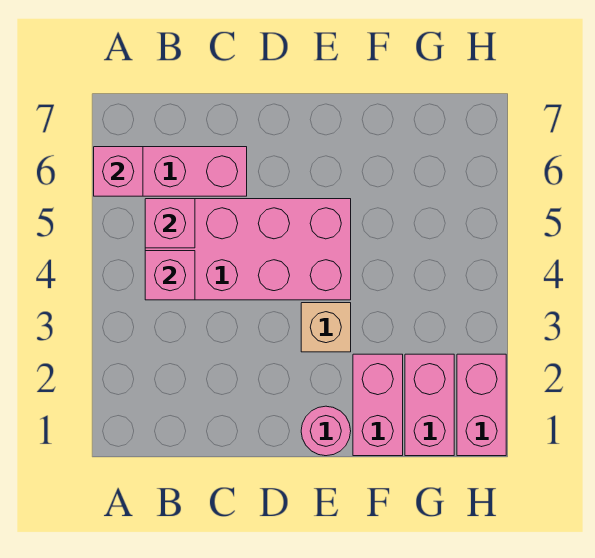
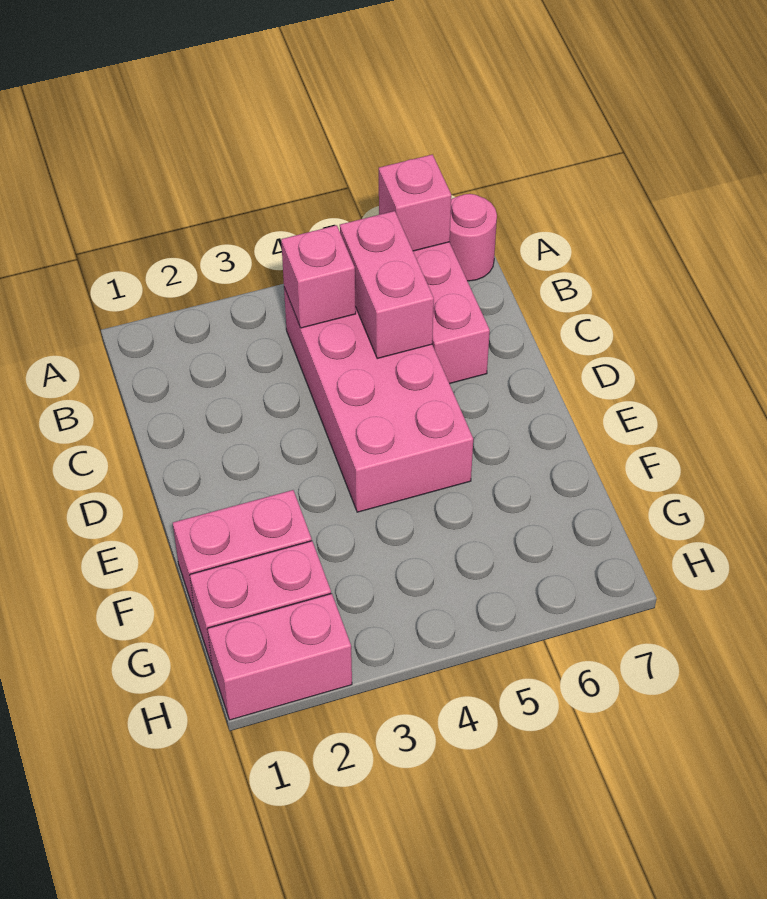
pink brick B5 level 2 -> pink brick B5:C5 level 2
pink round brick E1 level 1 -> pink round brick A7 level 1
tan brick E3 level 1 -> none

